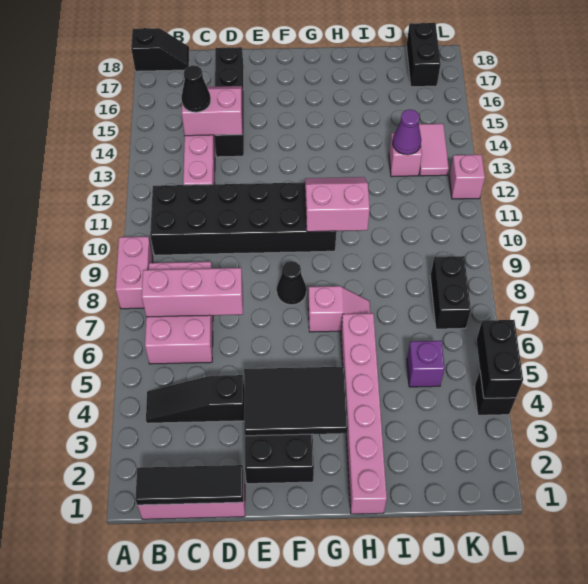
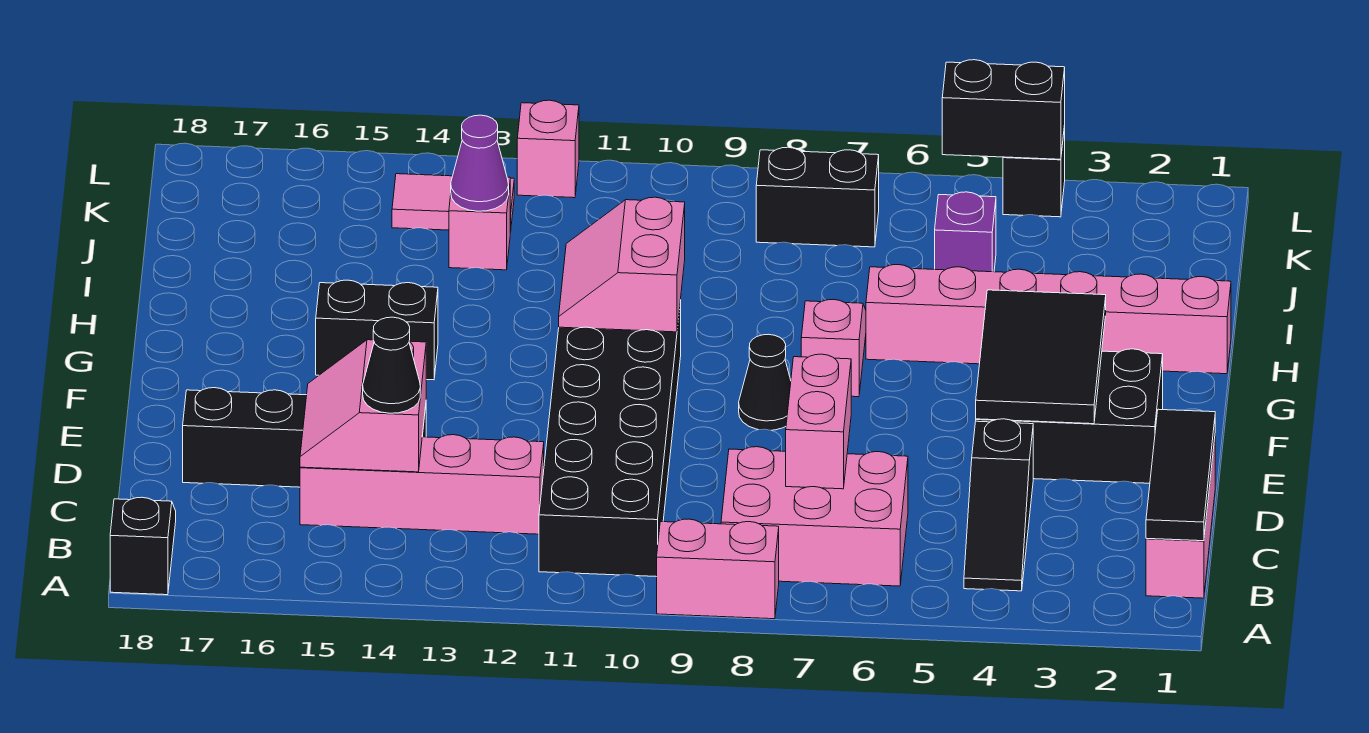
pink brick B7:D7 level 2 -> pink brick C7:D7 level 2
black brick K17:K18 level 1 -> black brick G14:G15 level 1

